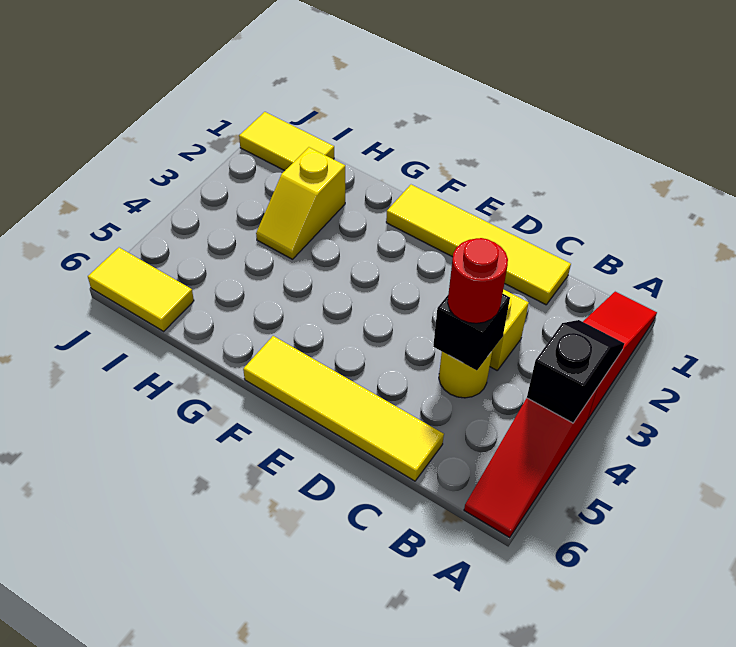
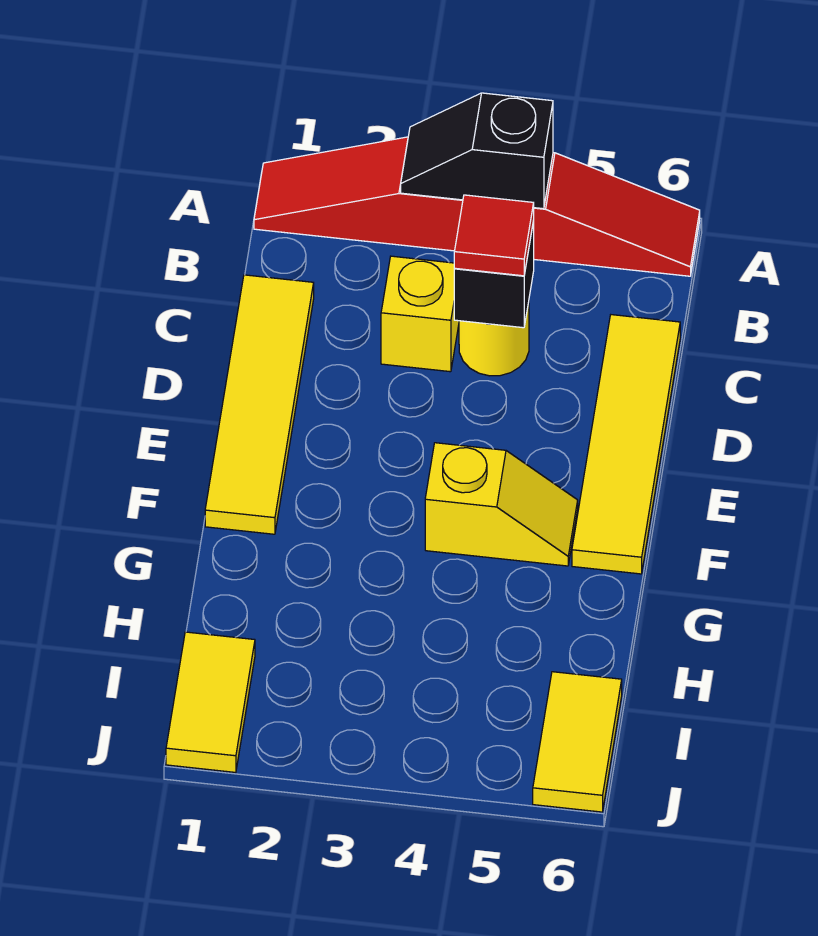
red round brick C4 level 3 -> red tile C4 level 3
yellow slope H2:H3 level 1 top 2 -> yellow slope F4:F5 level 1 top 4

